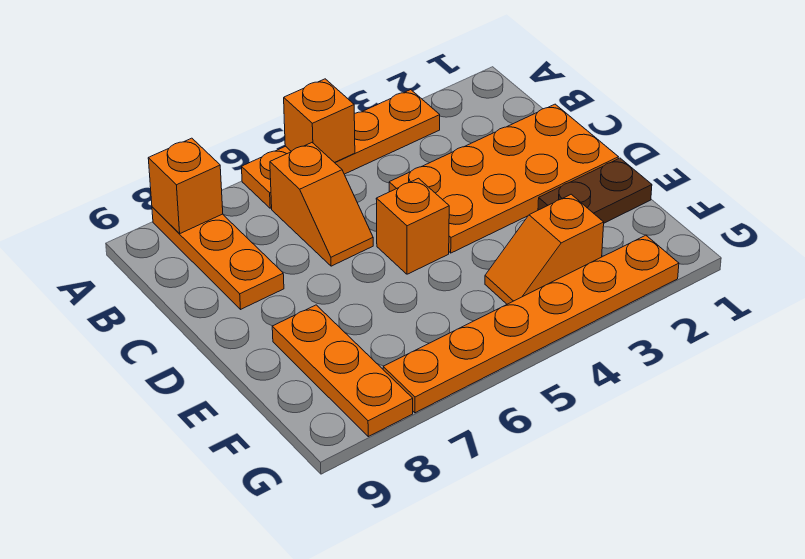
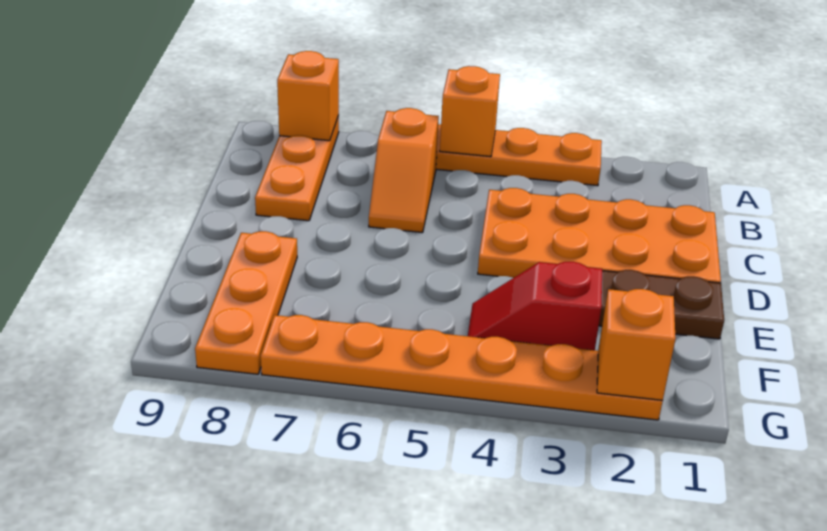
orange brick D5 level 1 -> orange brick G2 level 2
orange slope F3:F4 level 1 top 3 -> red slope F3:F4 level 1 top 3

